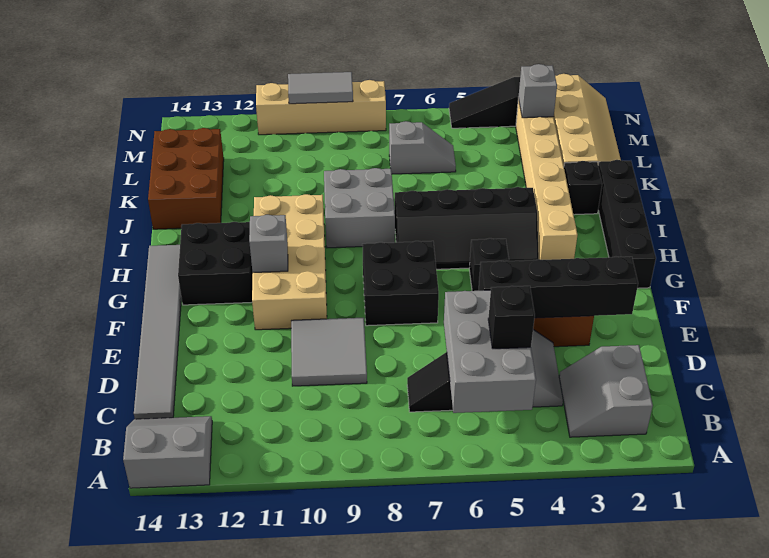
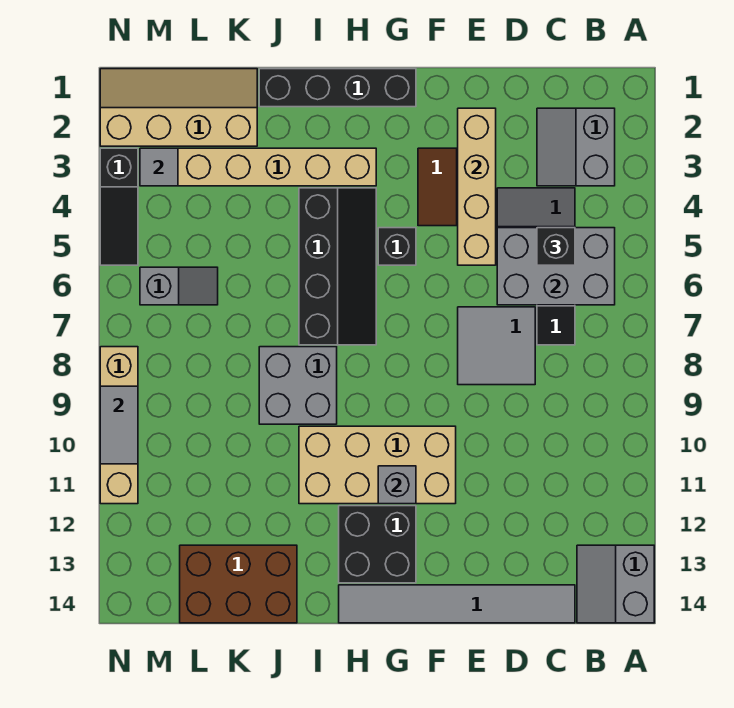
grey slope B2:C3 level 1 top 2 -> grey slope B2:C3 level 1 top B
grey tile D9:E10 level 1 -> grey tile D7:E8 level 1
black brick E2:E5 level 2 -> tan brick E2:E5 level 2
black brick F7:G8 level 1 -> none
black brick J2 level 1 -> none
grey slope L6:L7 level 1 top 7 -> grey slope L6:M6 level 1 top M
grey brick M3 level 2 -> grey tile M3 level 2

